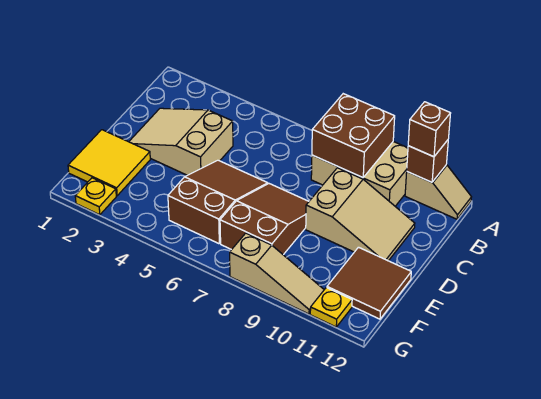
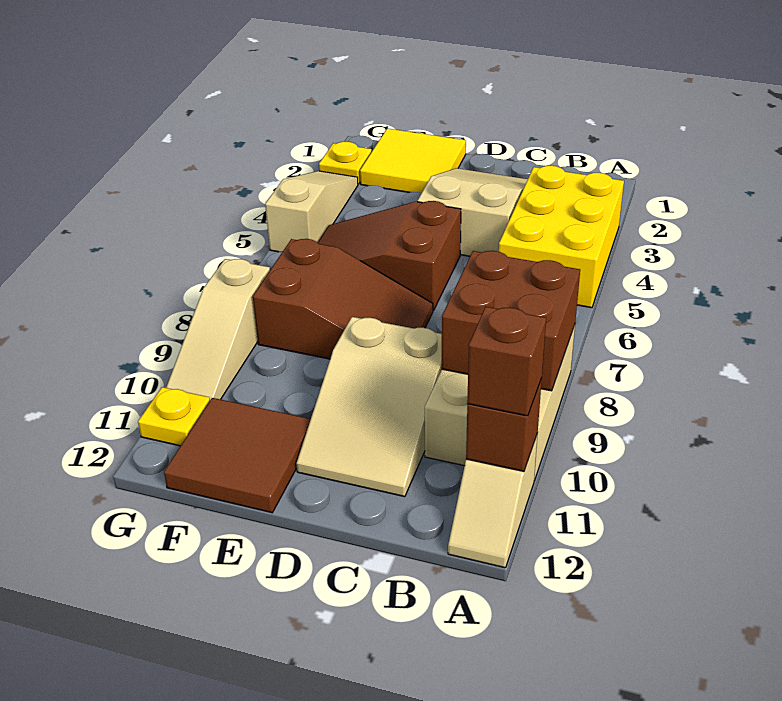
none -> yellow brick A3:B5 level 1
brown slope D5:F6 level 1 top F -> brown slope D5:F6 level 1 top D
none -> tan slope G3:G5 level 1 top 5

